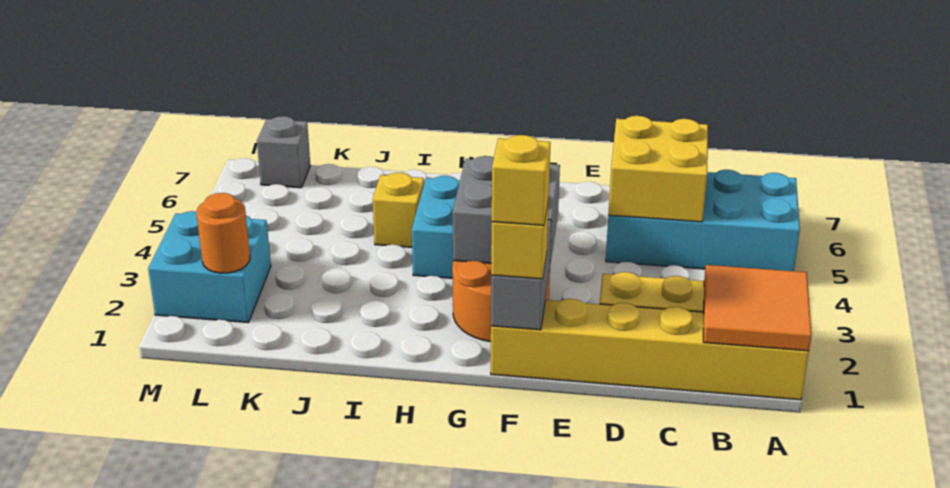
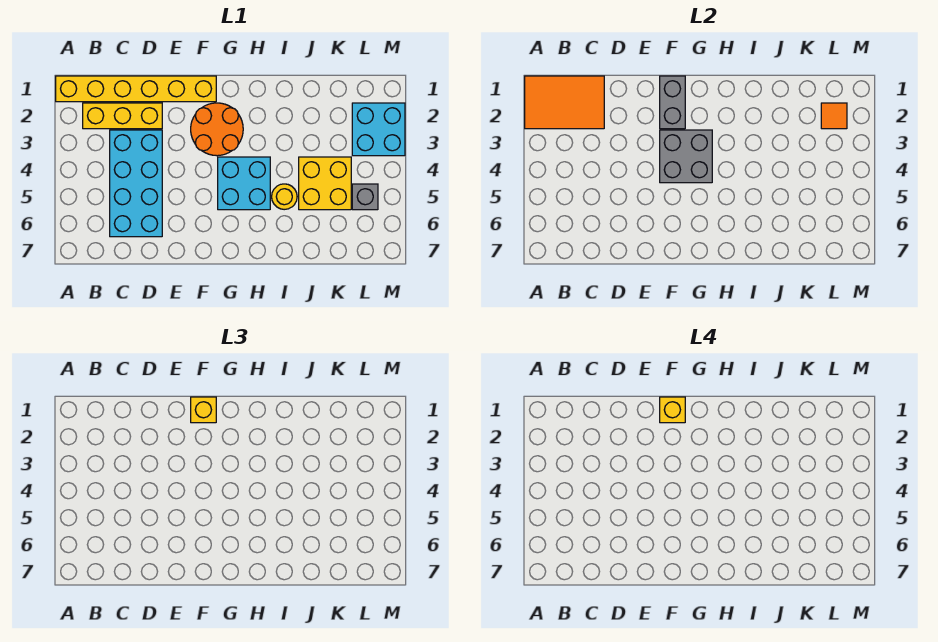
orange tile A1:B2 level 2 -> orange tile A1:C2 level 2
cyan brick A5:D6 level 1 -> cyan brick C3:D6 level 1
yellow brick C5:D6 level 2 -> yellow brick J4:K5 level 1
yellow brick I5 level 1 -> yellow round brick I5 level 1
orange round brick L2 level 2 -> orange tile L2 level 2
grey brick L7 level 1 -> grey brick L5 level 1

